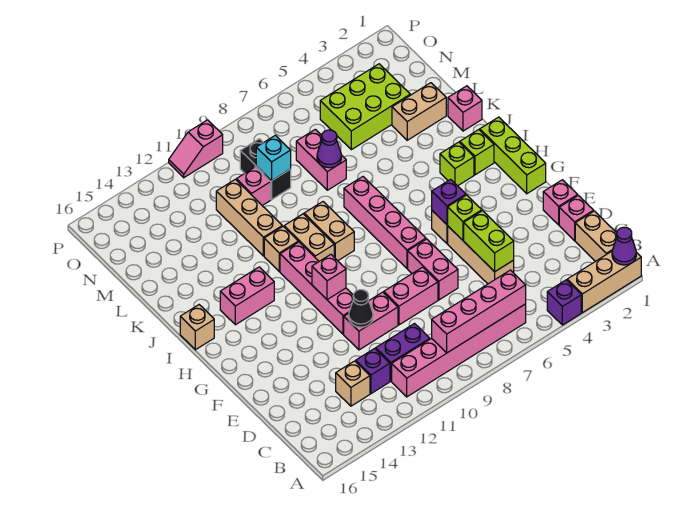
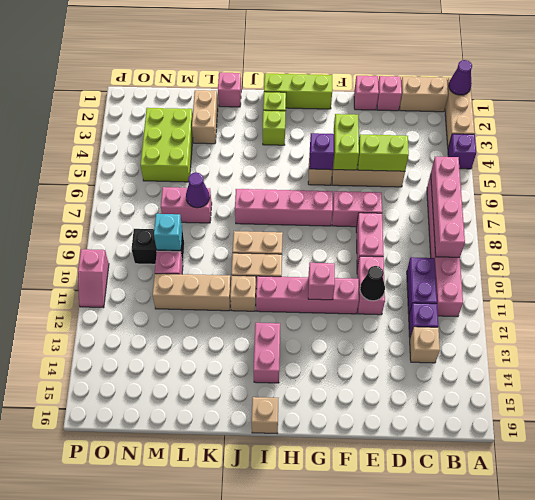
lime brick F5 level 2 -> lime brick F4:F5 level 2

